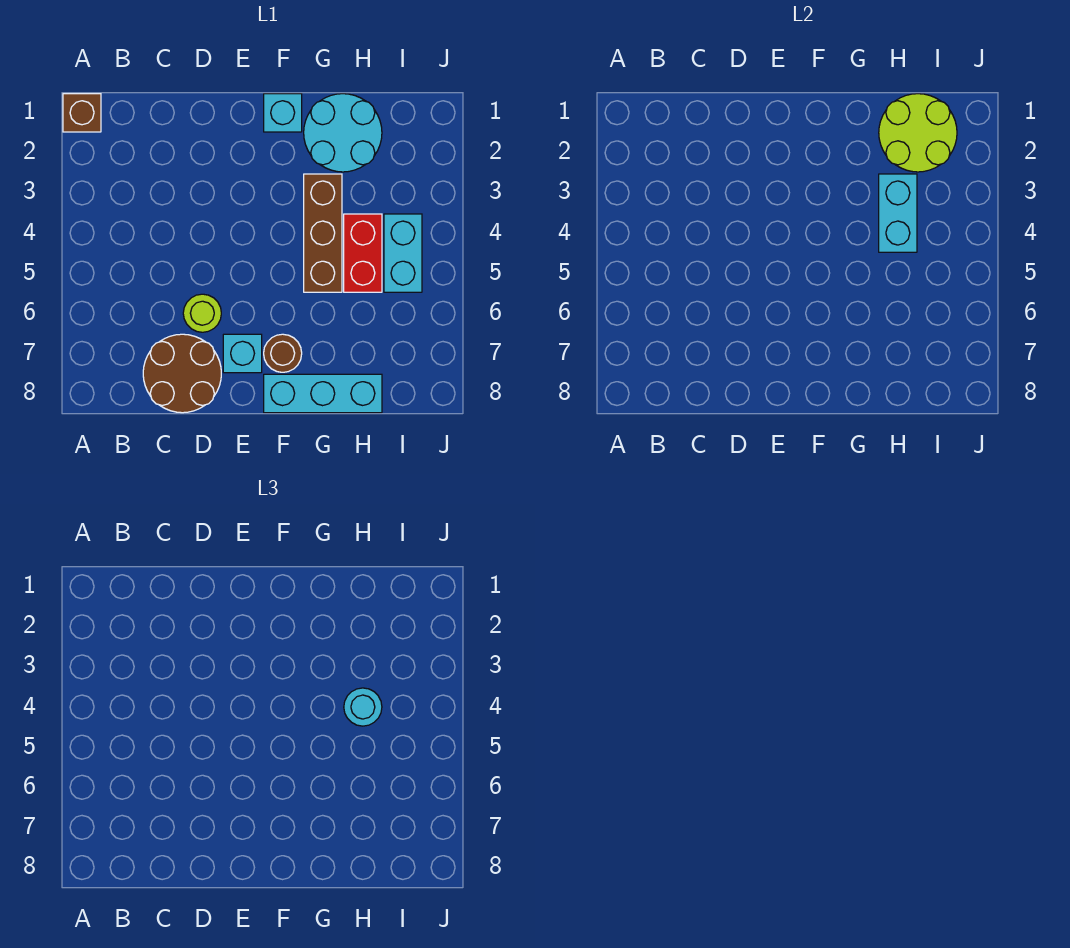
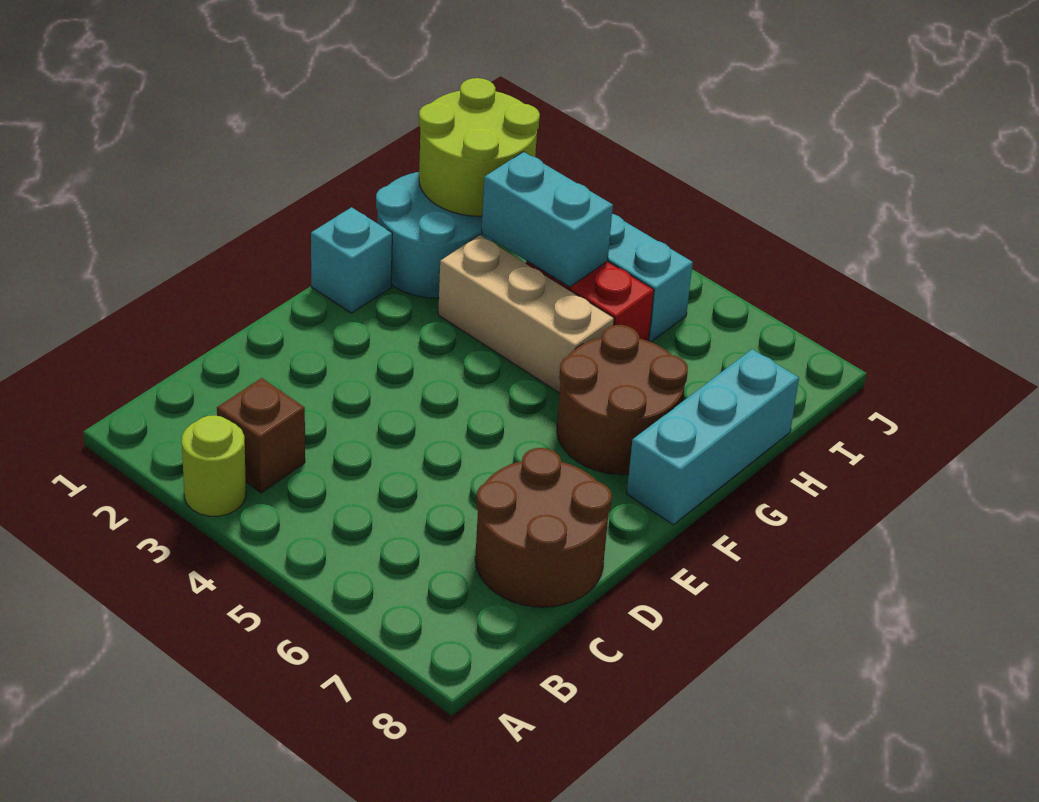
brown brick A1 level 1 -> brown brick B3 level 1
lime round brick D6 level 1 -> lime round brick A3 level 1
cyan brick E7 level 1 -> none
brown round brick F7 level 1 -> brown round brick F6:G7 level 1
brown brick G3:G5 level 1 -> tan brick G3:G5 level 1
cyan round brick H4 level 3 -> none

